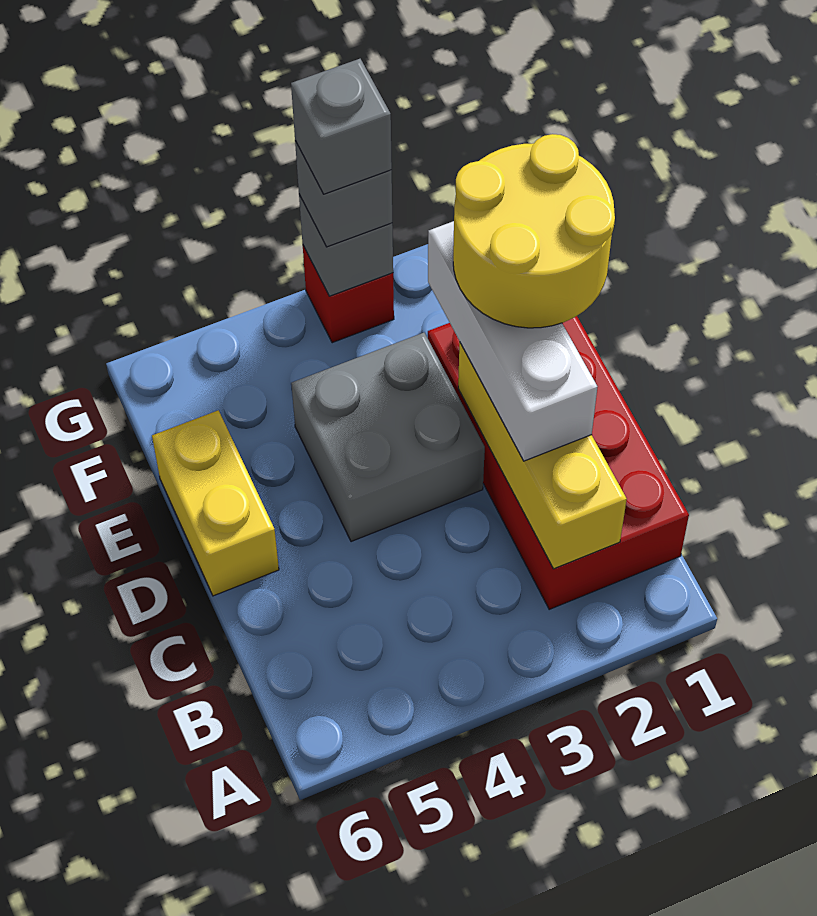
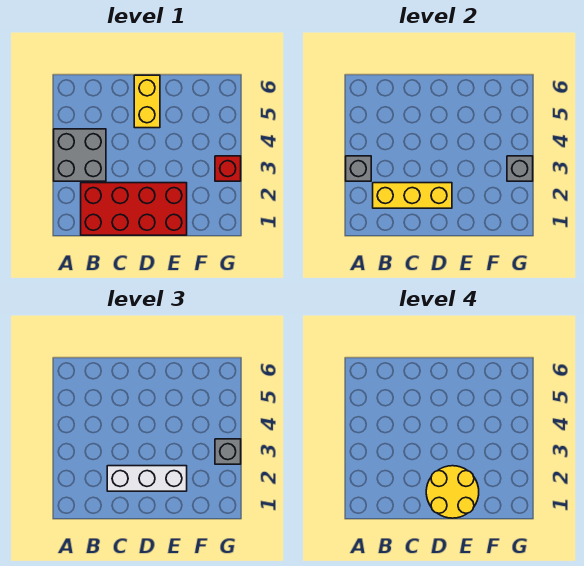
grey brick D3:E4 level 1 -> grey brick A3:B4 level 1
yellow brick D6:E6 level 1 -> yellow brick D5:D6 level 1
grey brick G3 level 4 -> grey brick A3 level 2

